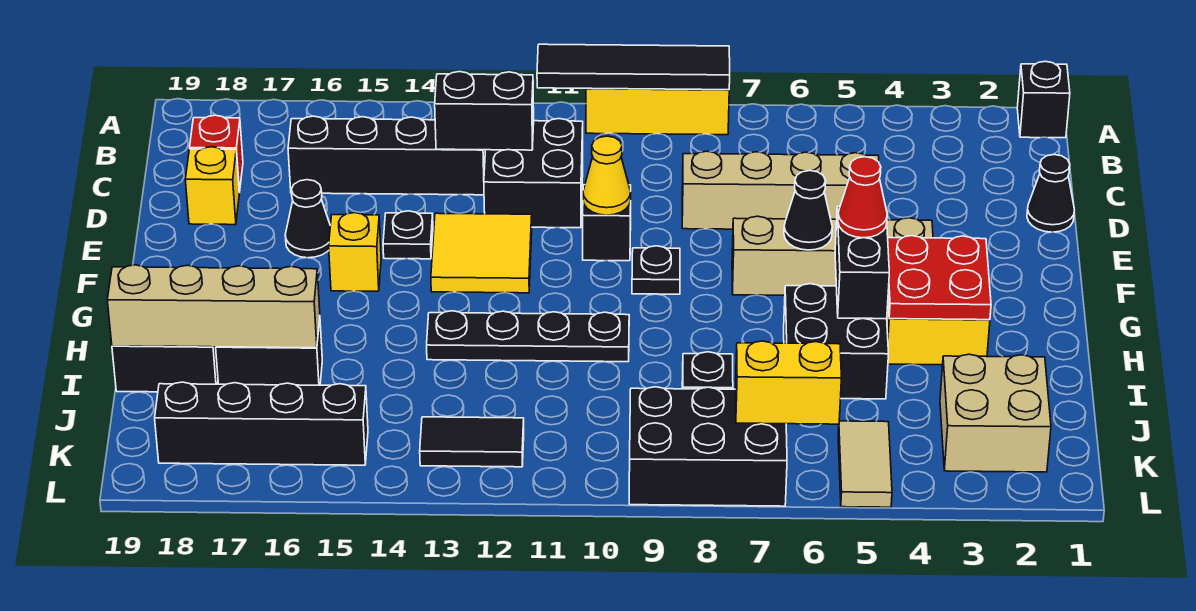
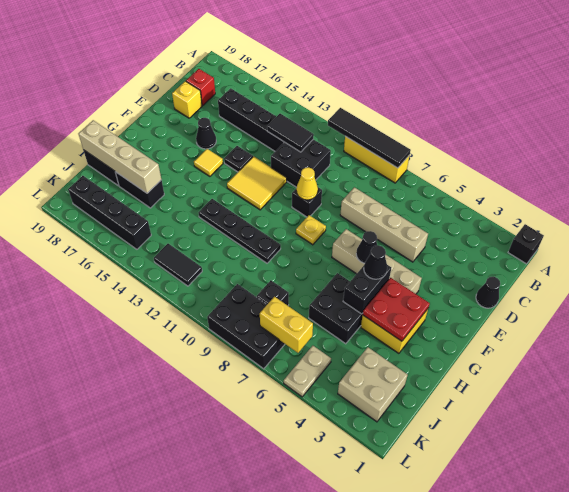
black brick C12:C13 level 2 -> black tile C12:C13 level 2
black plate F9 level 1 -> yellow plate F9 level 1
yellow brick F15 level 1 -> yellow tile F15 level 1
red cone G5 level 3 -> black cone G5 level 3
tan tile K5:L5 level 1 -> tan plate K5:L5 level 1

